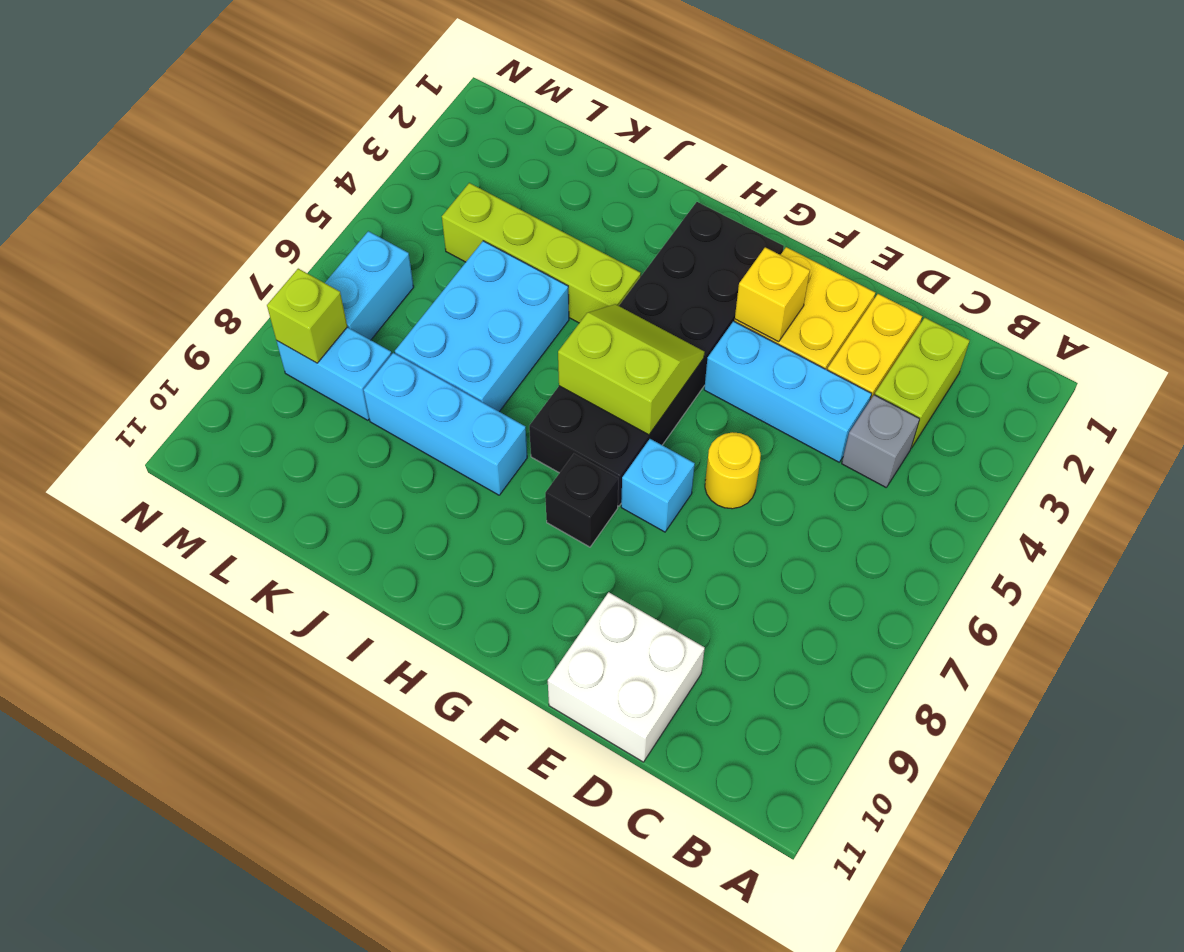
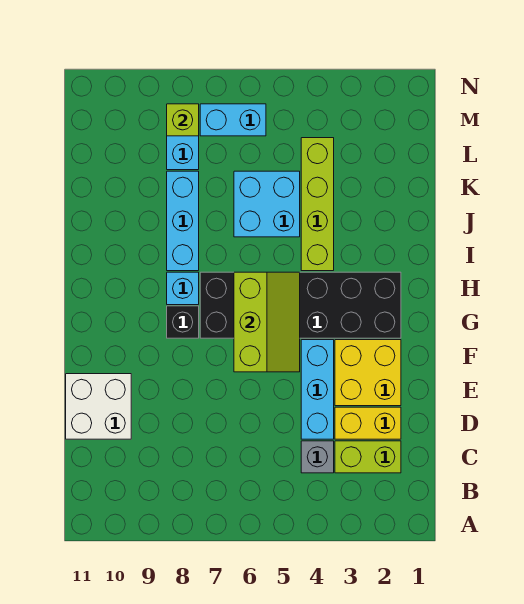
yellow round brick E6 level 1 -> none
yellow brick F3 level 2 -> none
cyan brick F7 level 1 -> cyan brick H8 level 1
lime slope G5:H6 level 2 top 6 -> lime slope F5:H6 level 2 top 6
cyan brick J5:K7 level 1 -> cyan brick J5:K6 level 1

